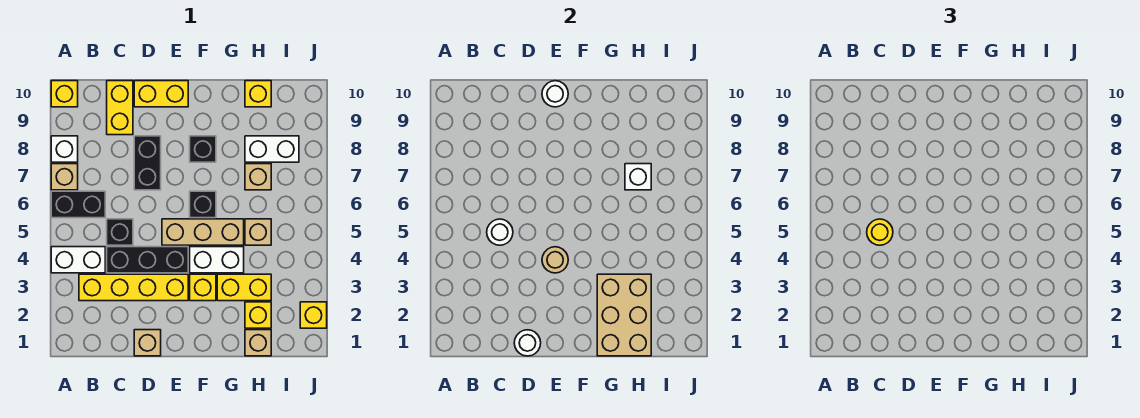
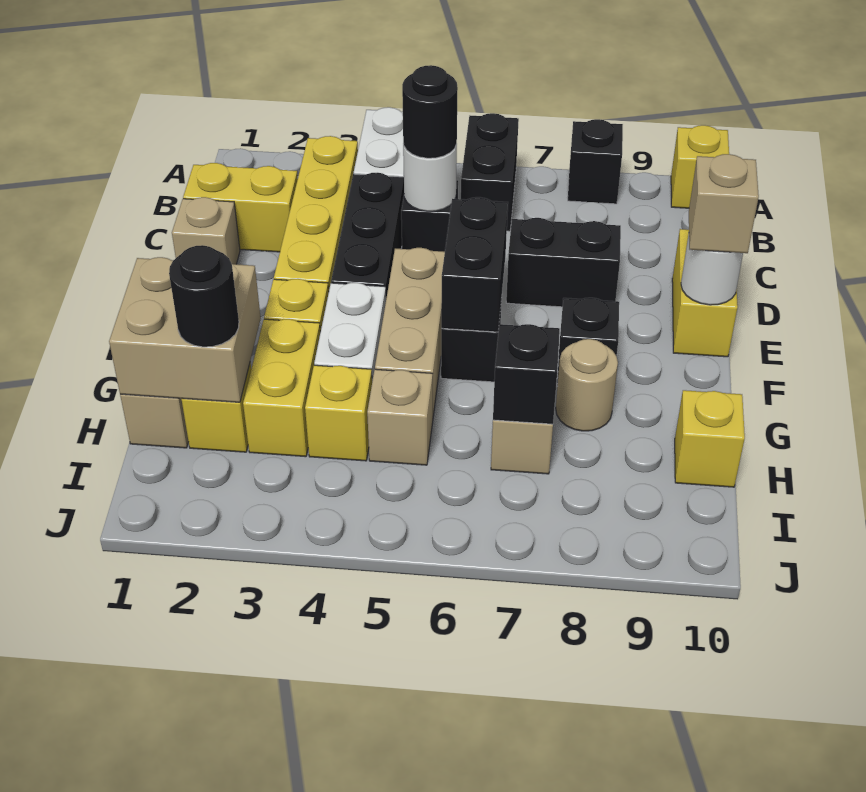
tan brick A7 level 1 -> tan brick E10 level 3
white brick A8 level 1 -> black brick A8 level 1
yellow round brick C5 level 3 -> black round brick C5 level 3
yellow brick C9:C10 level 1 -> yellow brick C1:C2 level 1
white round brick D1 level 2 -> none
tan round brick E4 level 2 -> tan round brick G8 level 1
none -> black brick E6:F6 level 2
tan brick G1:H3 level 2 -> tan brick G1:H2 level 2
none -> black round brick H2 level 3
white brick H7 level 2 -> black brick H7 level 2
white brick H8:I8 level 1 -> none
yellow brick J2 level 1 -> yellow brick H4 level 1

